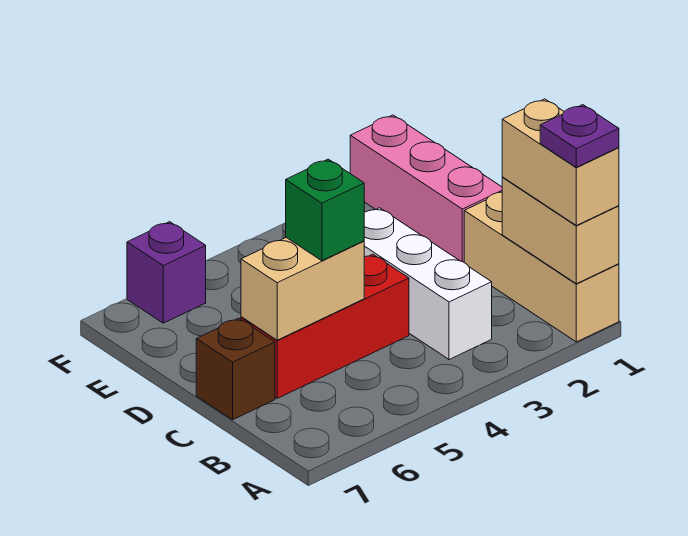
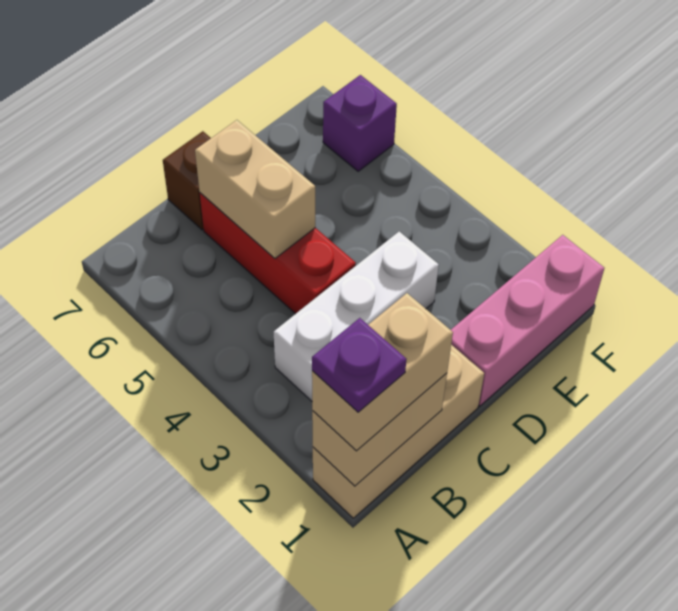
green brick C5 level 3 -> none

